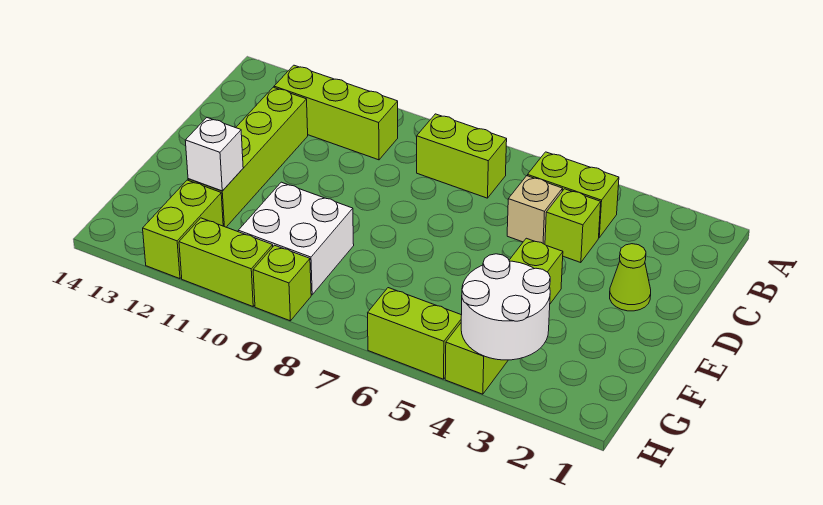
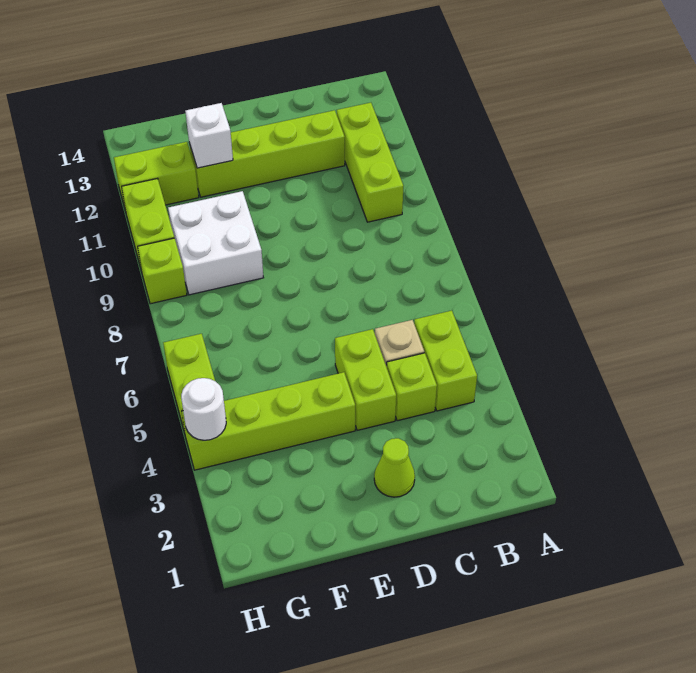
lime brick B7:B8 level 1 -> lime brick D4:D5 level 1
white round brick G3:H4 level 2 -> white round brick H4 level 2

